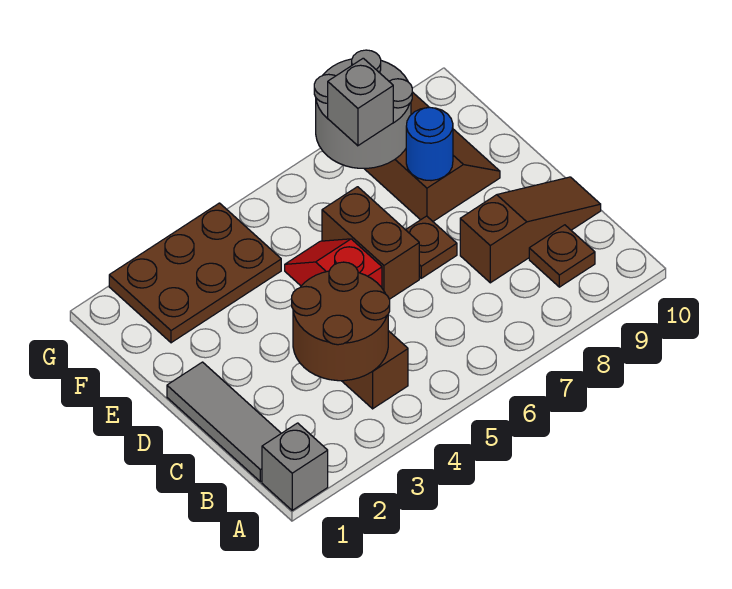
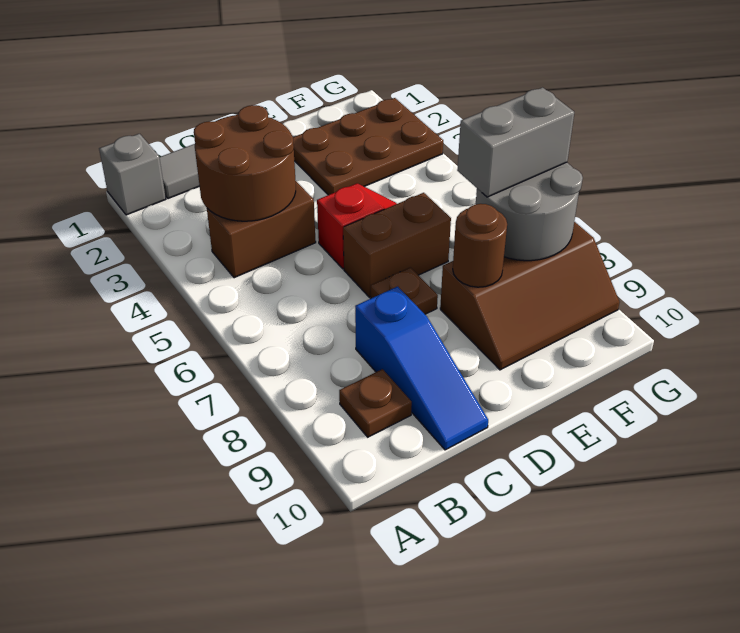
brown slope C8:C10 level 1 top 8 -> blue slope C8:C10 level 1 top 8
blue round brick E8 level 2 -> brown round brick E8 level 2
brown plate F2:G4 level 1 -> brown plate E2:G3 level 1
grey brick F7 level 3 -> grey brick F7:G7 level 3

